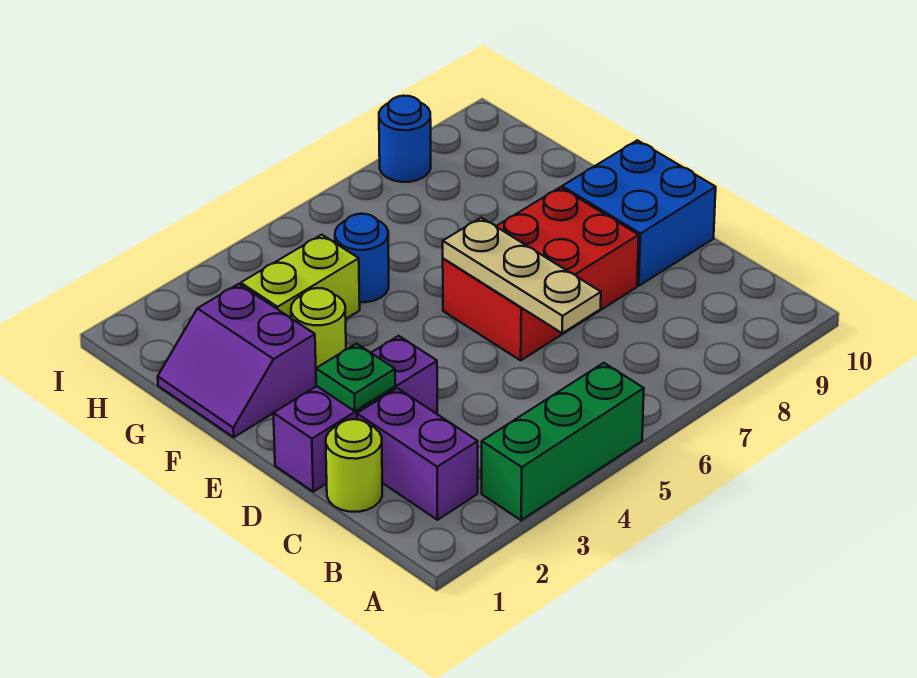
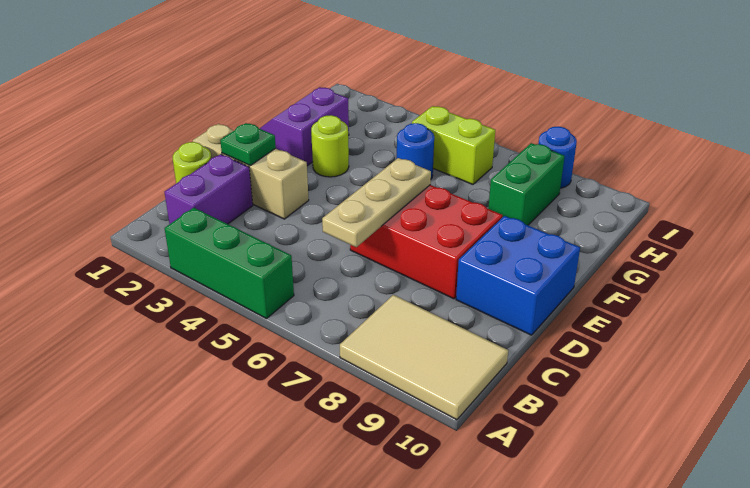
none -> tan tile A8:B10 level 1
purple brick D1:D3 level 1 -> tan brick D1:D3 level 1
lime brick G3:G4 level 1 -> lime brick H5:H6 level 1
none -> green brick G8:H8 level 1

